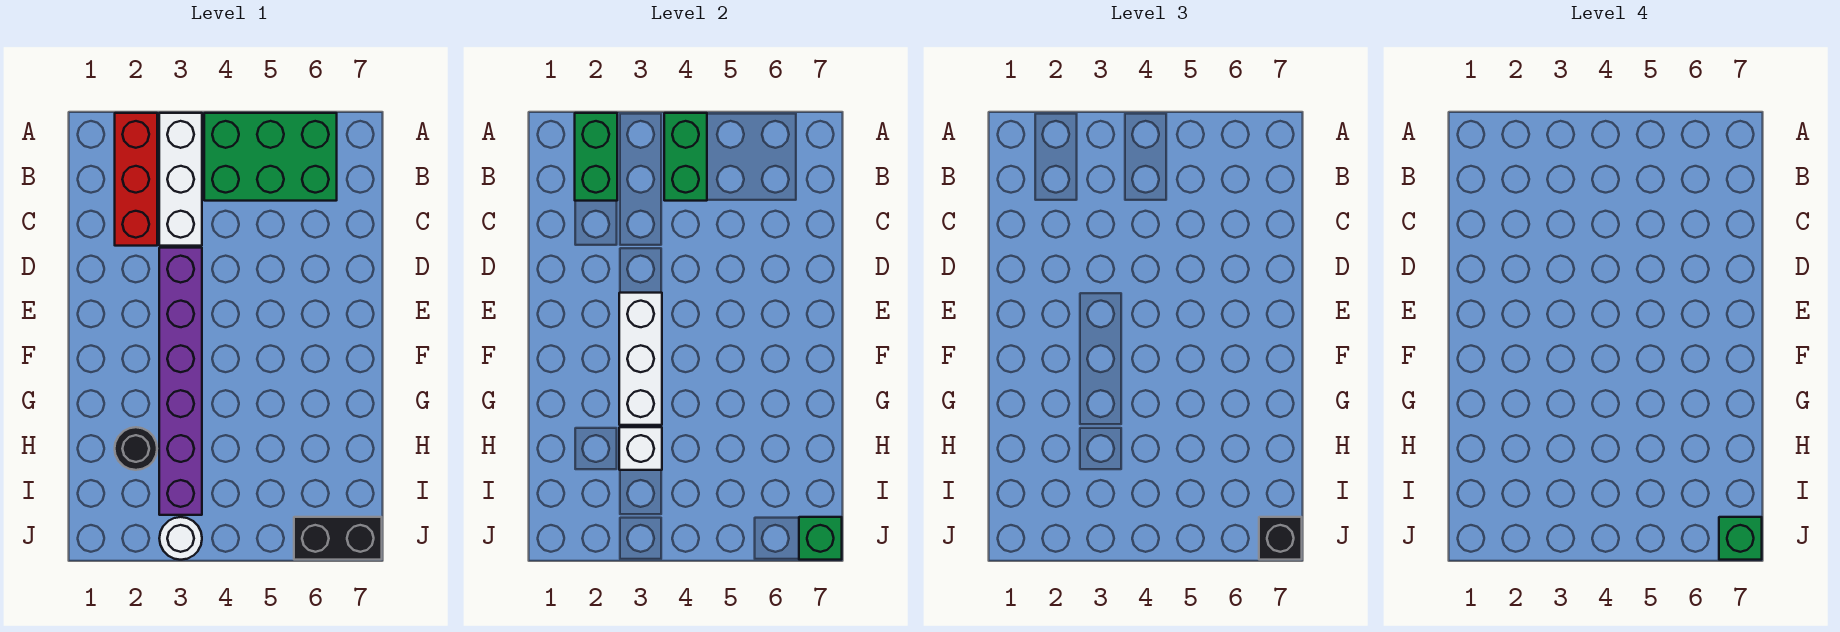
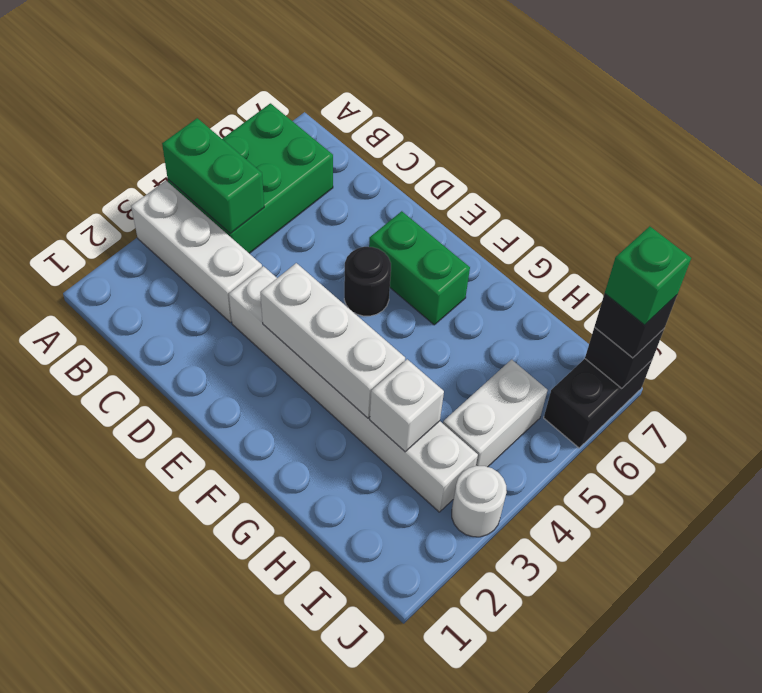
red brick A2:C2 level 1 -> none
green brick A2:B2 level 2 -> green brick E6:F6 level 1
purple brick D3:I3 level 1 -> white brick D3:I3 level 1
black round brick H2 level 1 -> black round brick E5 level 1
none -> white brick I4:I5 level 1
green brick J7 level 2 -> black brick J7 level 2

